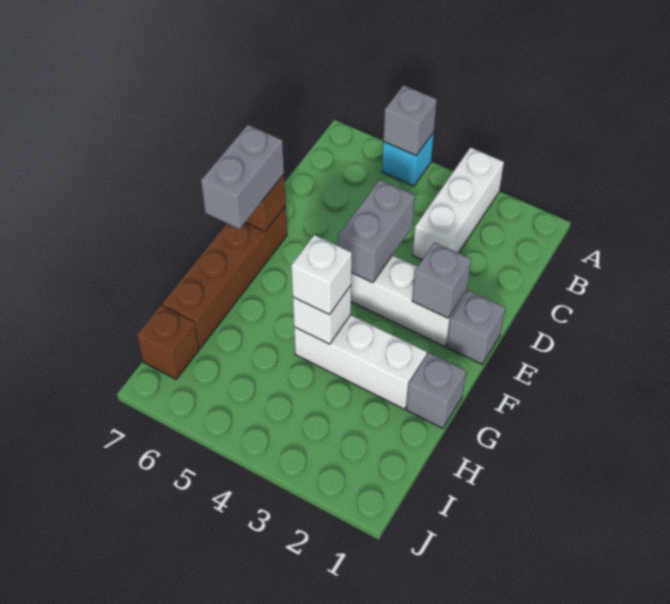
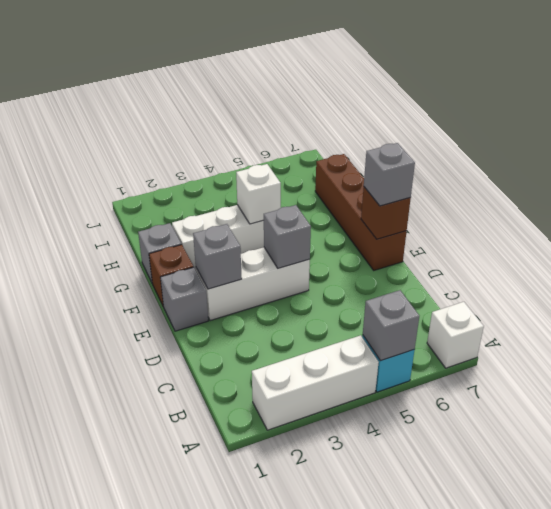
white brick A3:C3 level 1 -> white brick A2:A4 level 1
grey brick D4:E4 level 2 -> grey brick E4 level 2
grey brick E7:F7 level 3 -> grey brick E7 level 3
white brick G4 level 3 -> white brick A7 level 1
brown brick I7 level 1 -> brown brick F1 level 1

